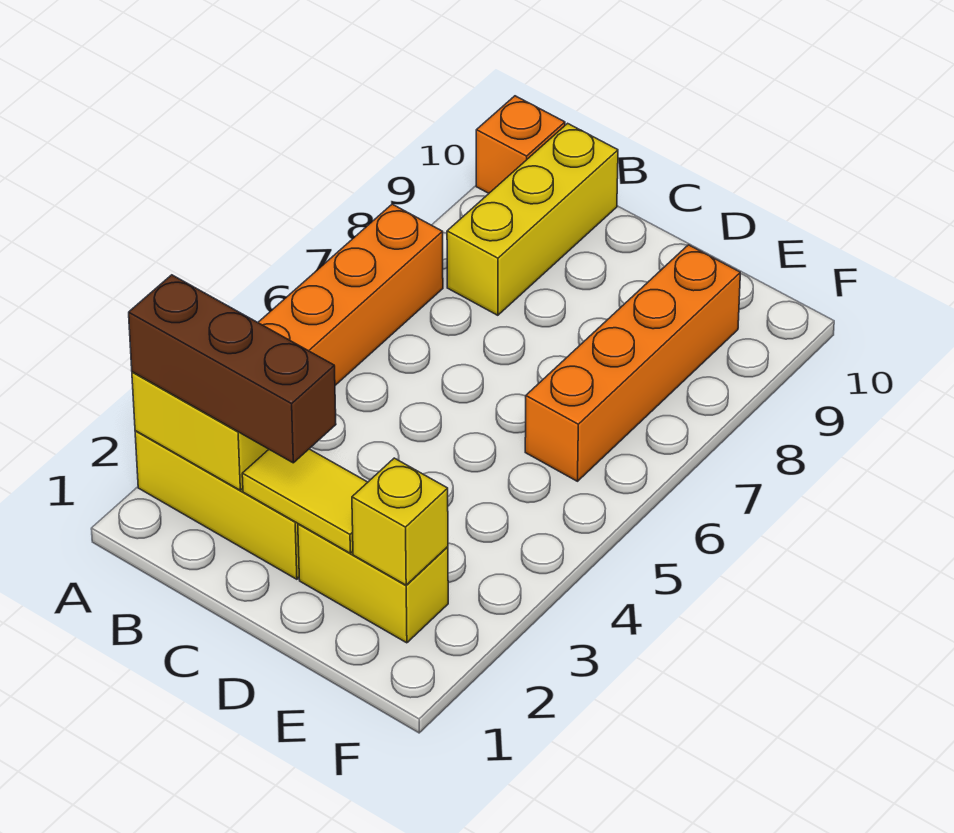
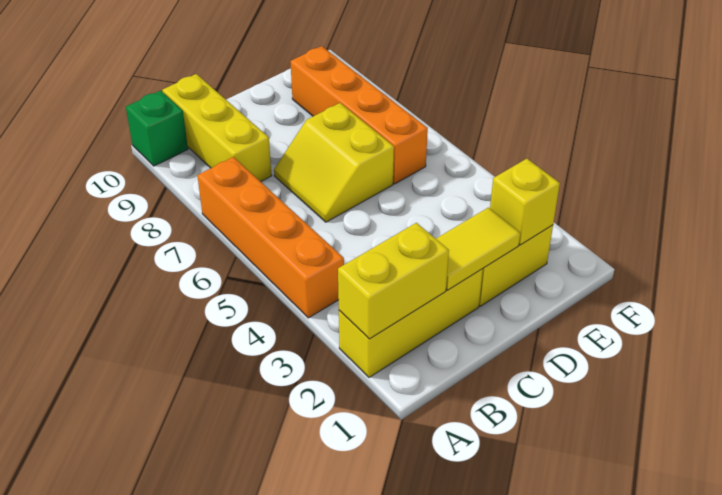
brown brick A2:C2 level 3 -> none
orange brick A10 level 1 -> green brick A10 level 1
none -> yellow slope C6:D7 level 1 top D

